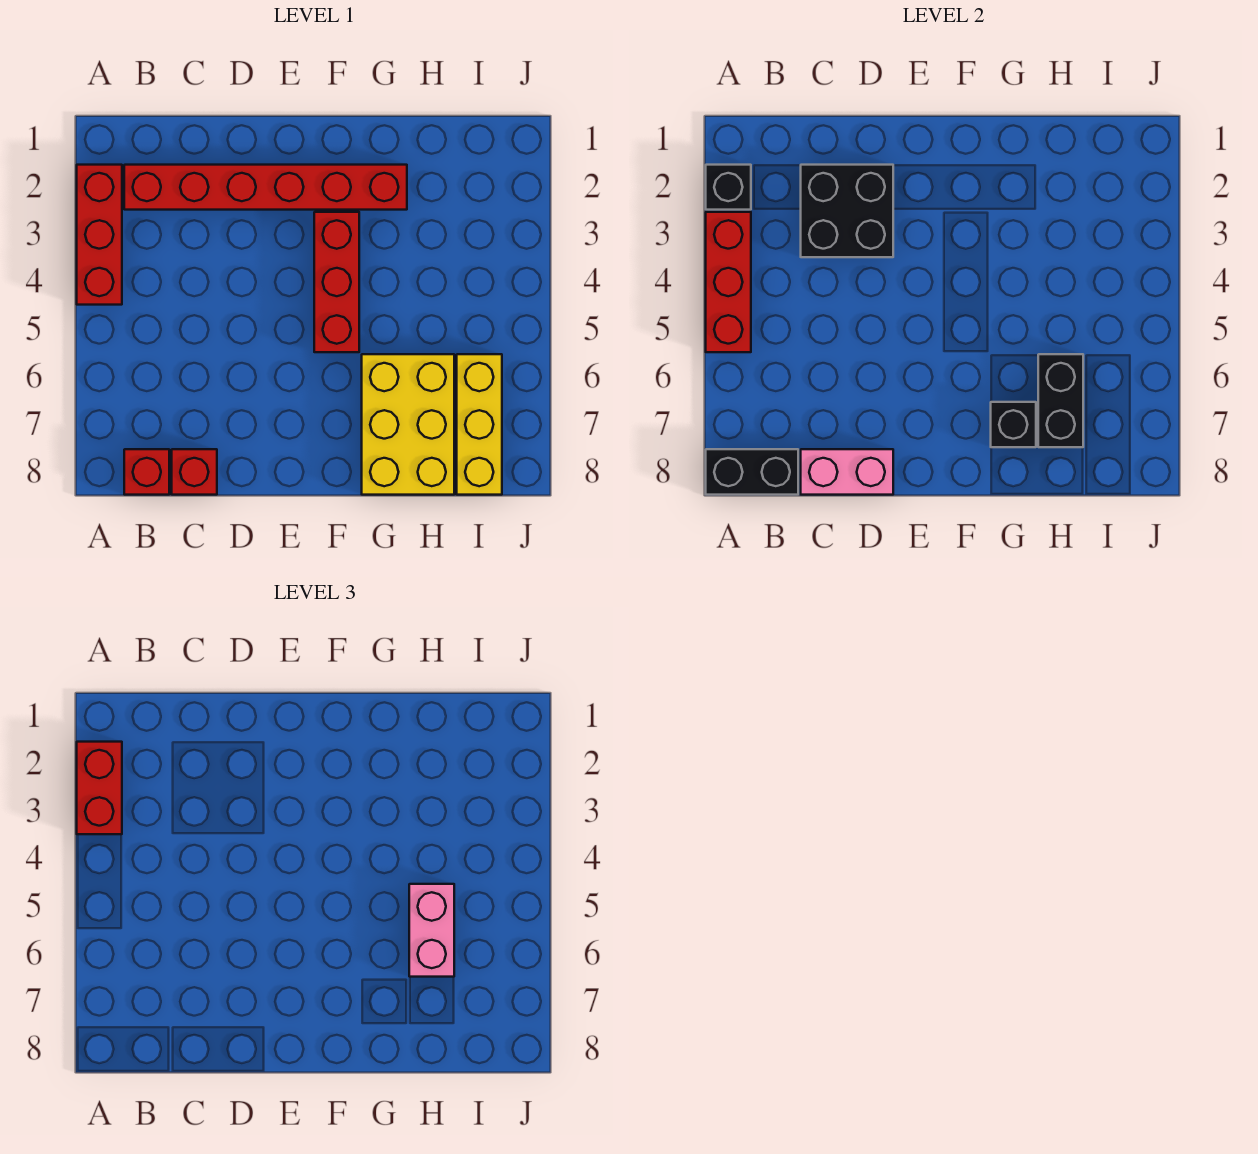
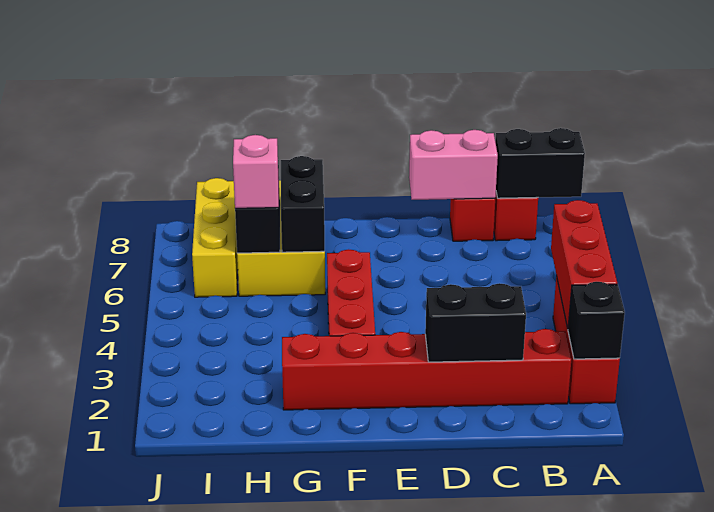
red brick A2:A3 level 3 -> none
black brick C2:D3 level 2 -> black brick C2:D2 level 2
black brick G7 level 2 -> black brick G6:G7 level 2
pink brick H5:H6 level 3 -> pink brick H6 level 3

